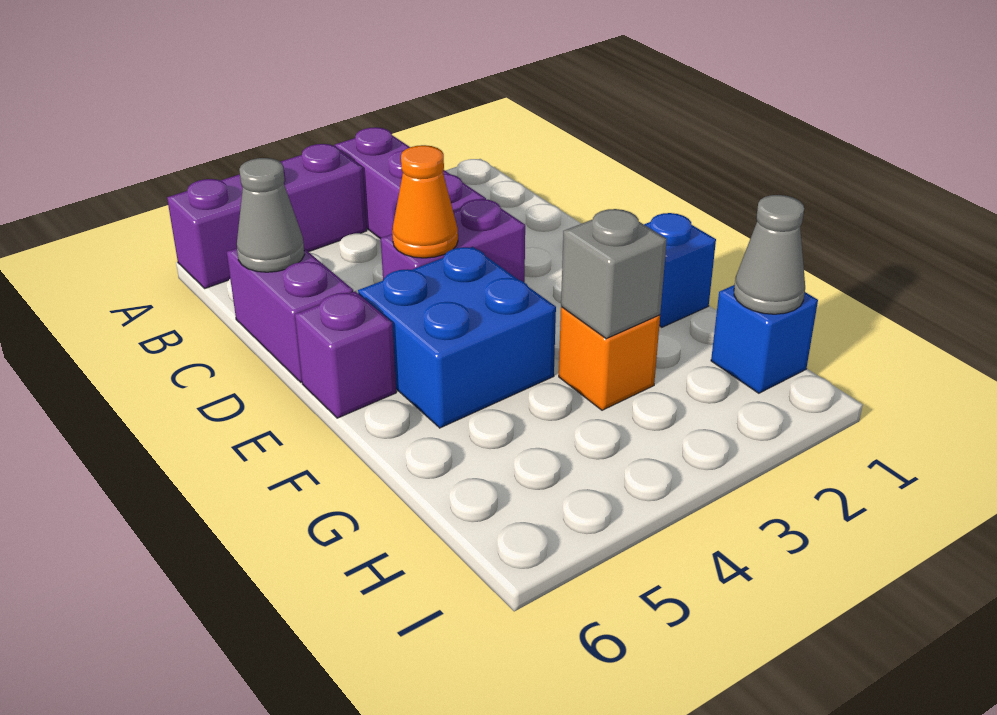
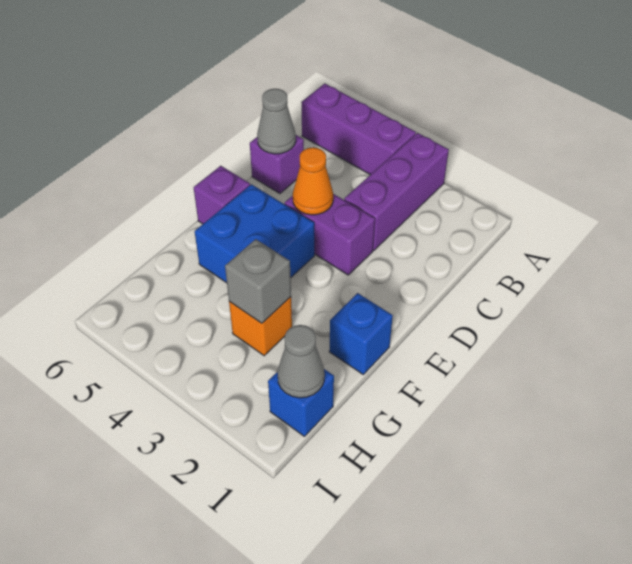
purple brick C6:D6 level 1 -> purple brick C6 level 1

